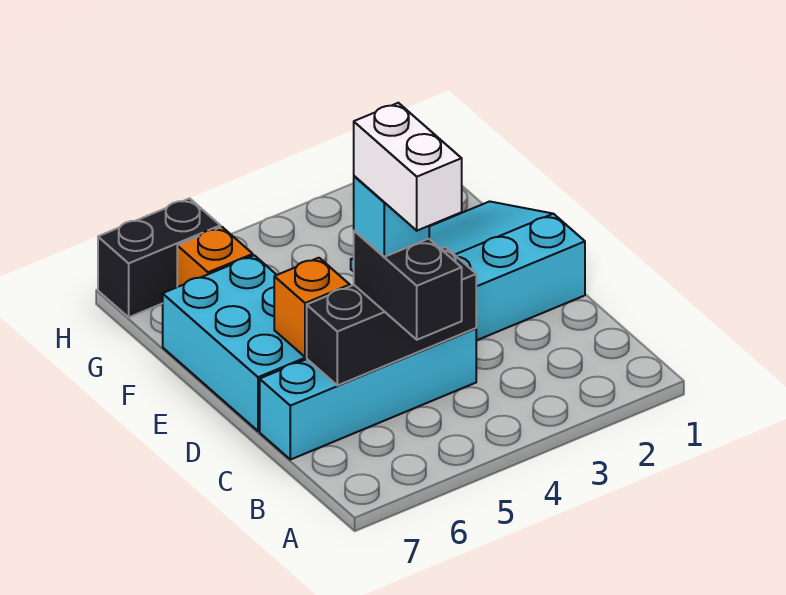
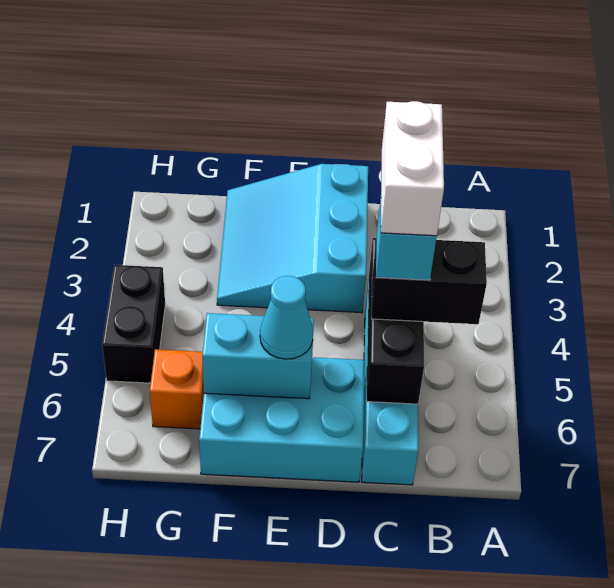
white brick B5:C5 level 5 -> white brick C4:C5 level 5
orange brick D6 level 2 -> none
none -> cyan brick E6:F6 level 2
none -> cyan cone E6 level 3
black brick H6:H7 level 1 -> black brick H4:H5 level 1

